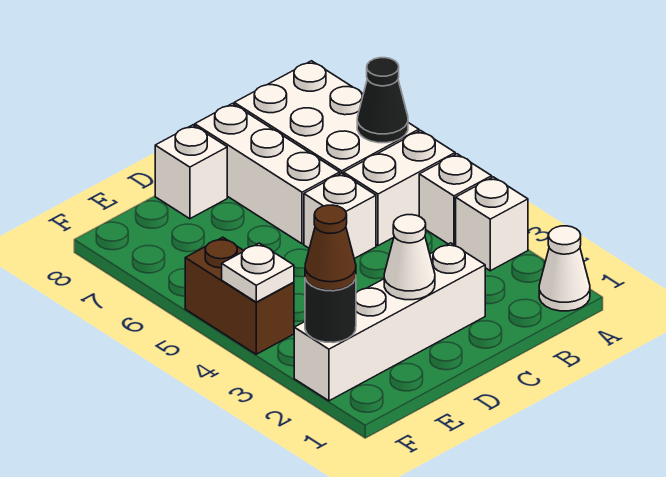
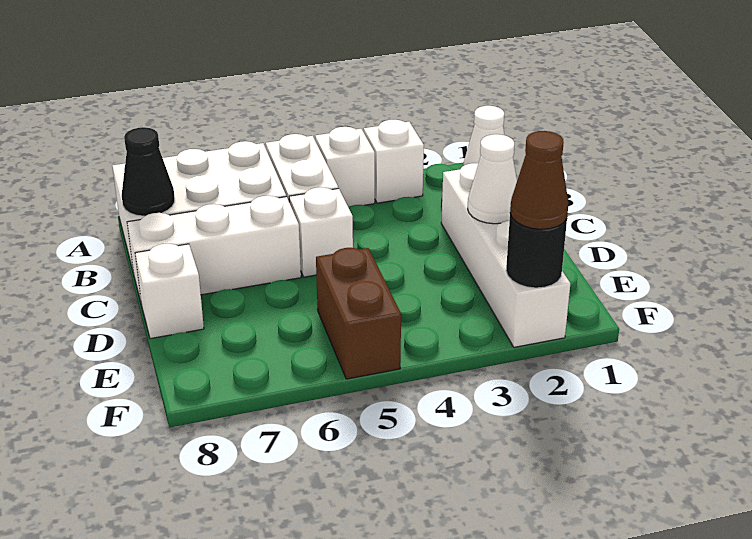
black cone A6 level 2 -> black cone B8 level 2
brown brick F4:F5 level 1 -> brown brick E5:F5 level 1
white plate F4 level 2 -> none

